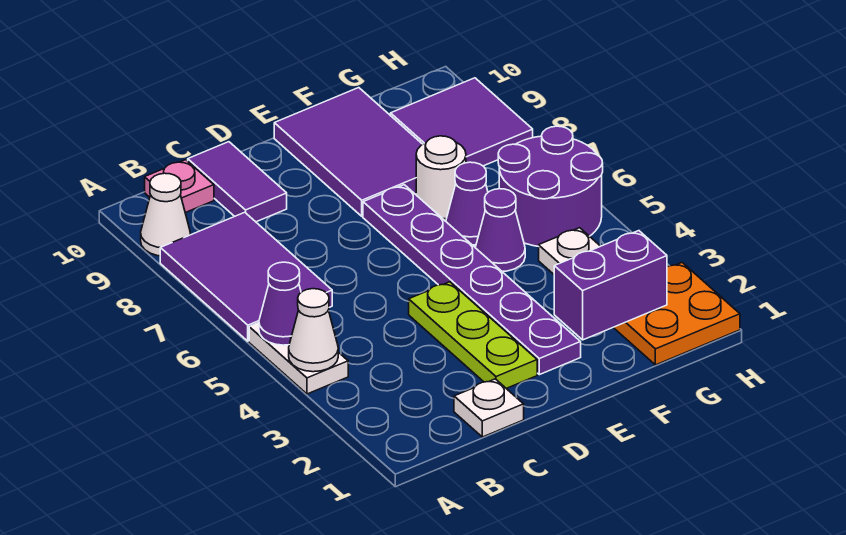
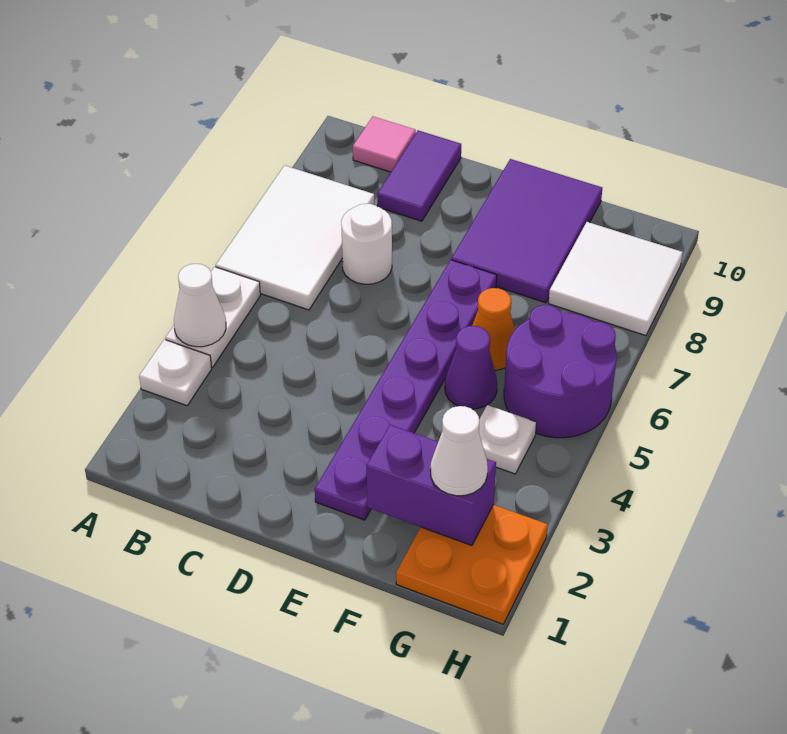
purple cone A5 level 2 -> none
purple tile A6:B8 level 1 -> white tile A6:B8 level 1
white cone A9 level 1 -> white cone G2 level 3
pink plate B10 level 1 -> pink tile B10 level 1
white plate C1 level 1 -> white plate A3 level 1
lime plate D2:D4 level 1 -> none
purple cone F6 level 1 -> orange cone F6 level 1
white round brick F7 level 1 -> white round brick C7 level 1
purple tile G8:H9 level 1 -> white tile G8:H9 level 1

